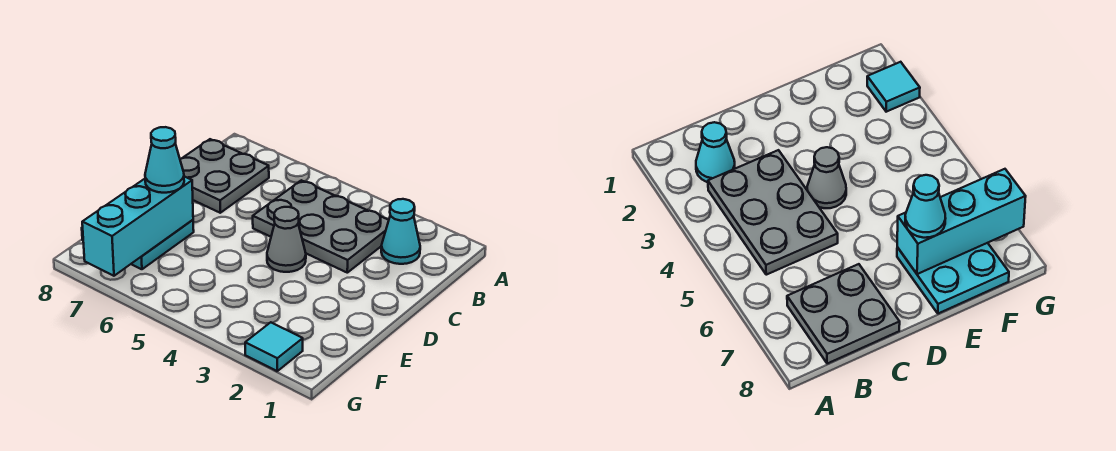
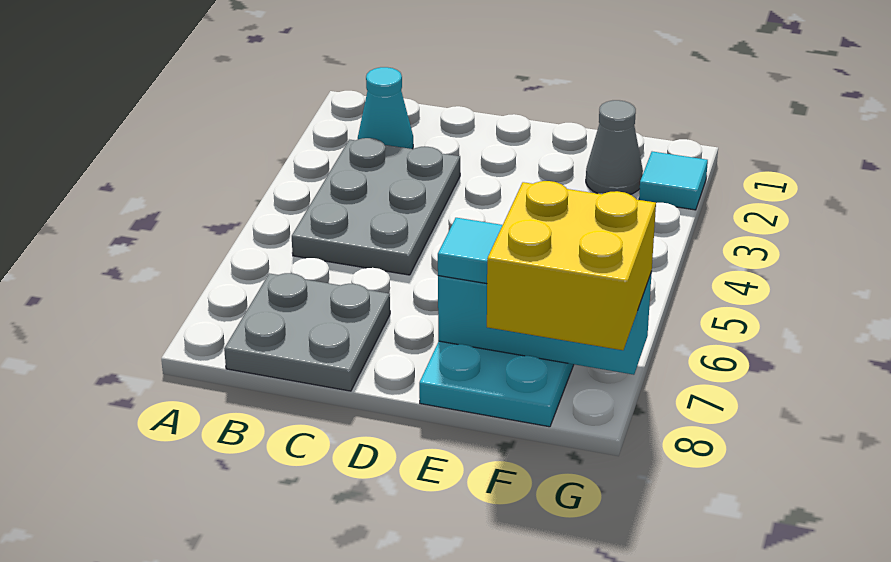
grey cone D4 level 1 -> grey cone F2 level 1
cyan cone E7 level 3 -> cyan tile E7 level 3
none -> yellow brick F7:G8 level 3

